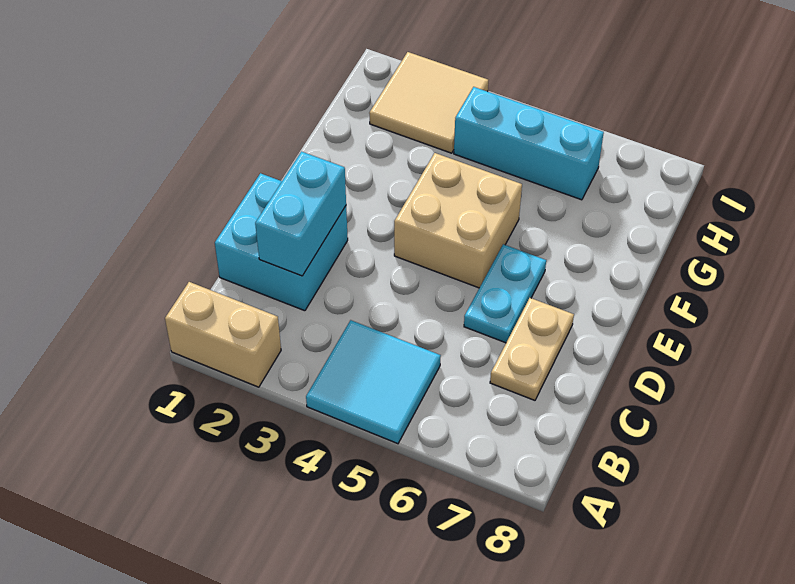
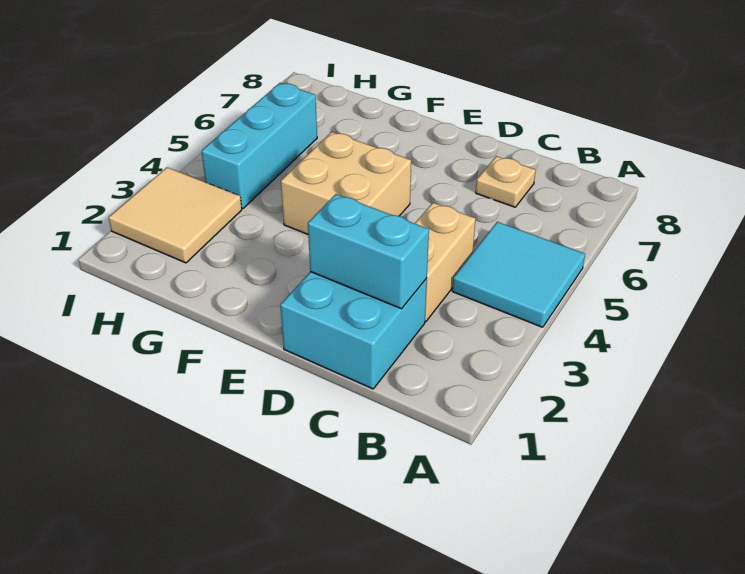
tan brick A1:A2 level 1 -> tan brick C3:C4 level 1
tan plate C7:D7 level 1 -> tan plate C7 level 1
cyan plate D6:E6 level 1 -> none

